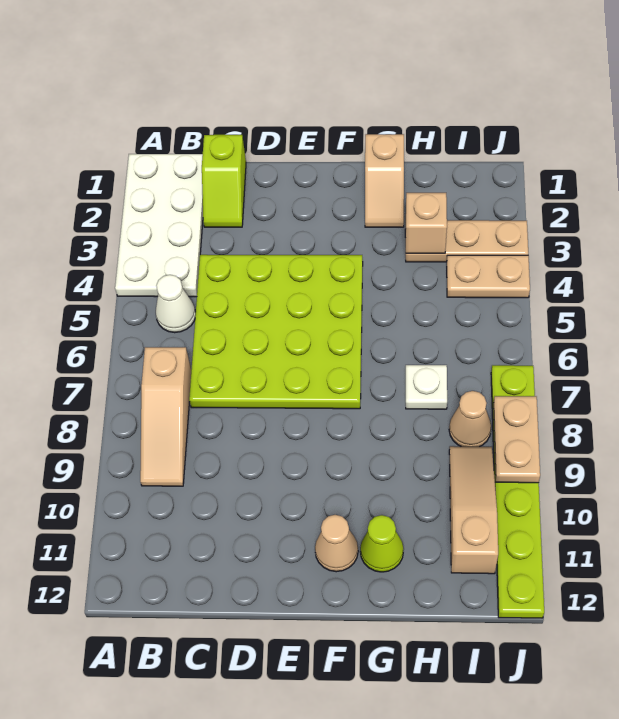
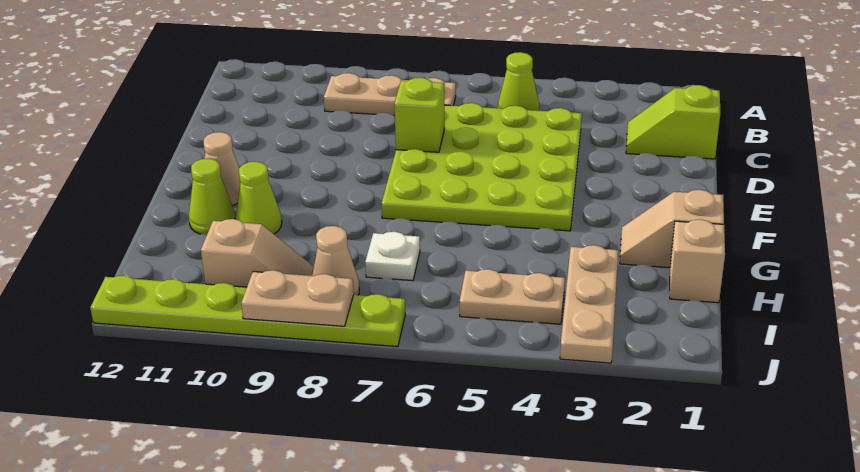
white plate A1:B4 level 1 -> none
white cone B5 level 1 -> lime cone B5 level 1
tan slope B7:B9 level 1 top 7 -> tan plate B7:B9 level 1
none -> lime brick D7 level 2
none -> lime cone G10 level 1
tan brick H3 level 2 -> tan brick H1 level 1
tan plate I4:J4 level 1 -> tan plate I4:I5 level 1
tan slope I9:I11 level 1 top 11 -> tan slope I9:I10 level 1 top 10

